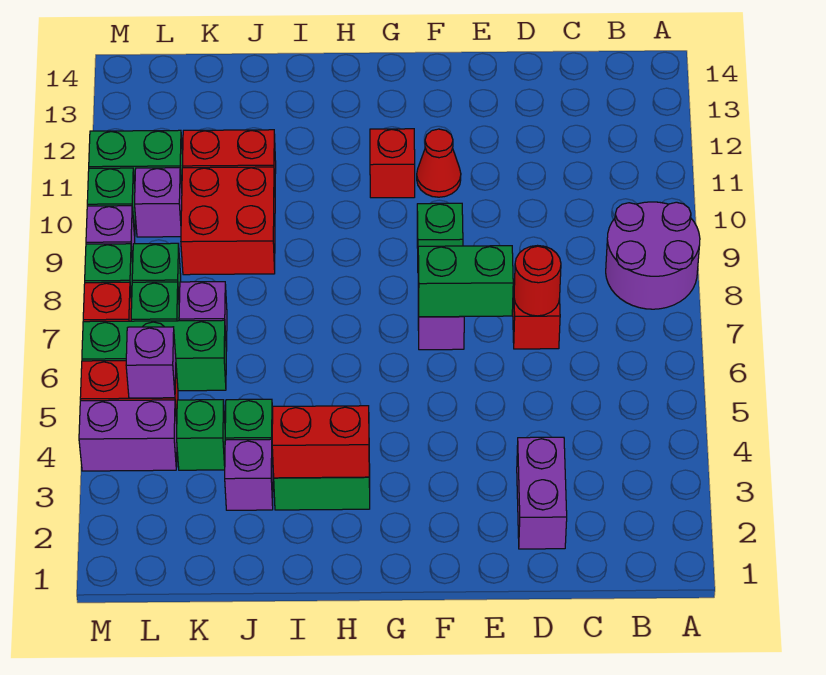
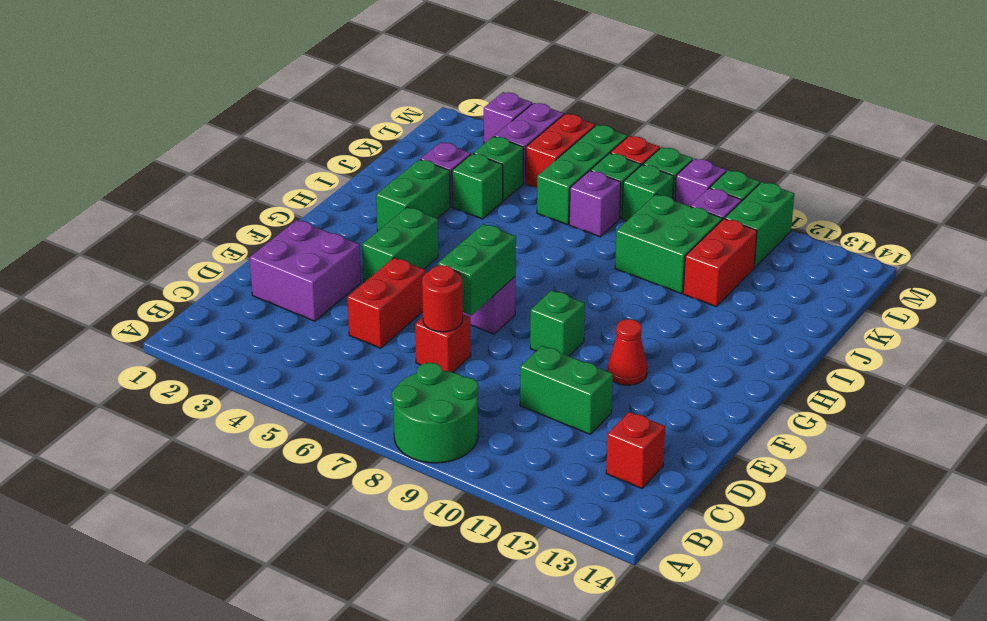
purple round brick A8:B9 level 1 -> green round brick A8:B9 level 1
purple brick D2:D3 level 1 -> purple brick D2:E3 level 1
none -> green brick D10:D11 level 1
none -> green brick F4:G4 level 1
red brick G11 level 1 -> red brick C13 level 1
red brick H3:I3 level 2 -> red brick D5:E5 level 1
red brick J9:K10 level 1 -> green brick J9:K10 level 1
purple brick L5 level 2 -> purple brick M3 level 1

